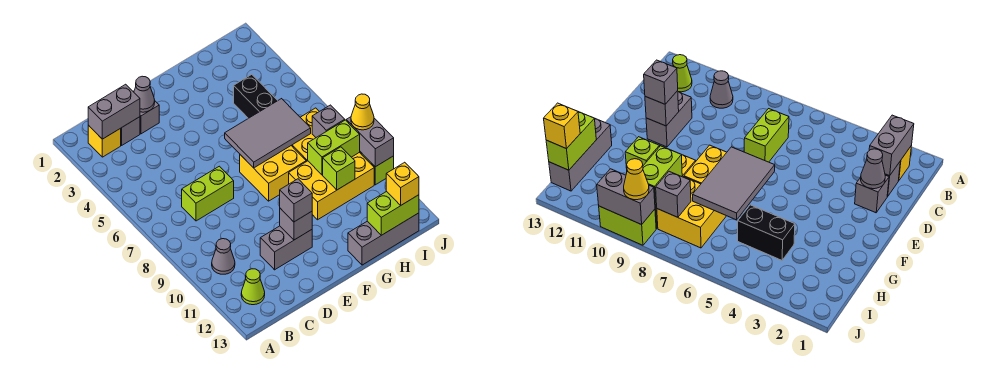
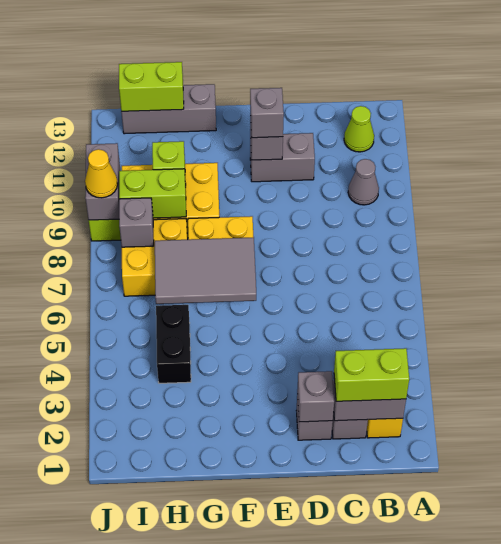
lime brick C7:D7 level 1 -> lime brick B2:C2 level 3
grey cone D2 level 2 -> grey brick D2 level 2
yellow brick I13 level 3 -> none

